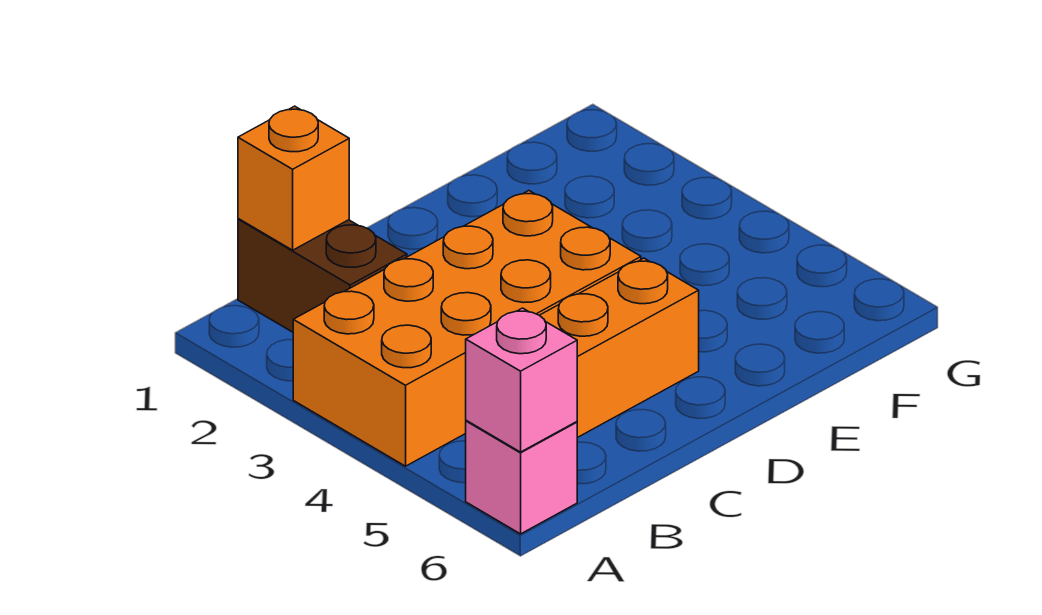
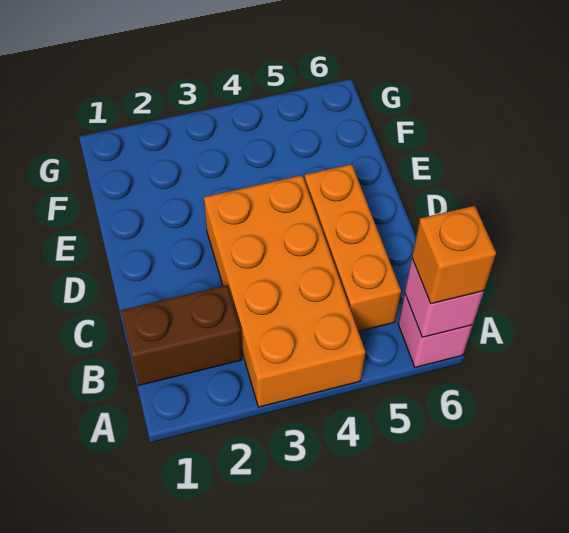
orange brick B1 level 2 -> orange brick A6 level 3

